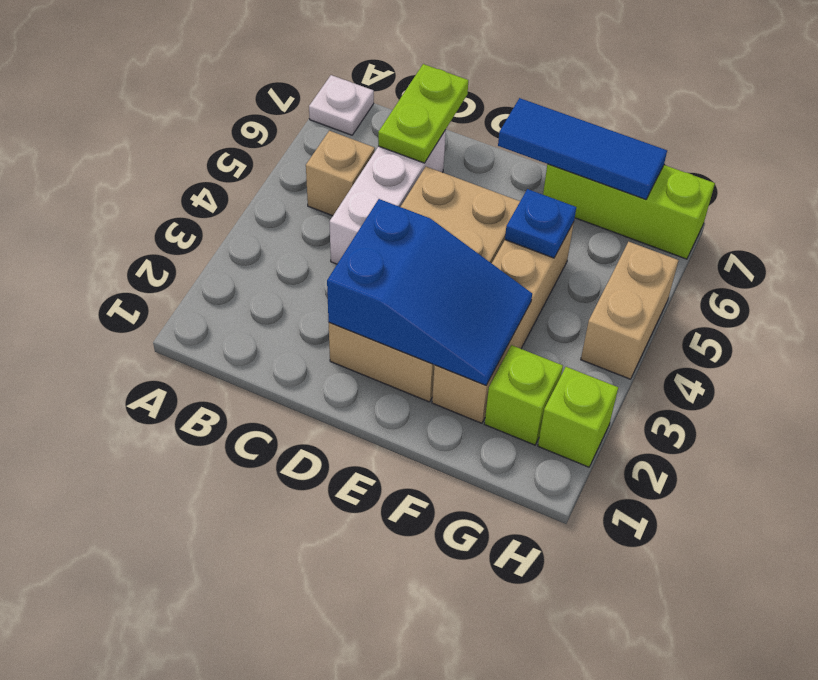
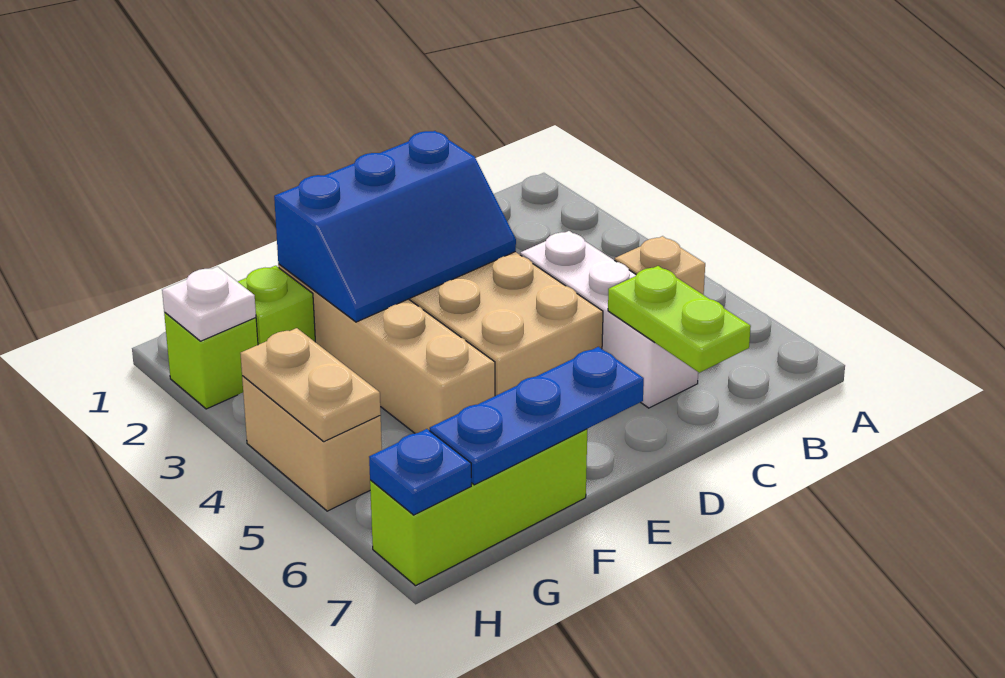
white plate A7 level 1 -> white plate H2 level 2
blue slope D2:F3 level 2 top D -> blue slope D2:F3 level 2 top 2
blue tile E7:G7 level 2 -> blue plate E7:G7 level 2
blue plate F5 level 2 -> blue plate H7 level 2
none -> tan plate H4:H5 level 2

